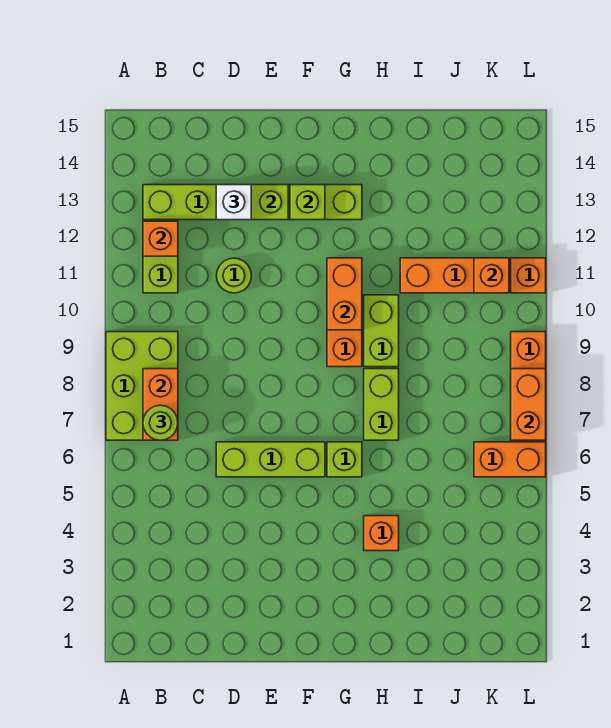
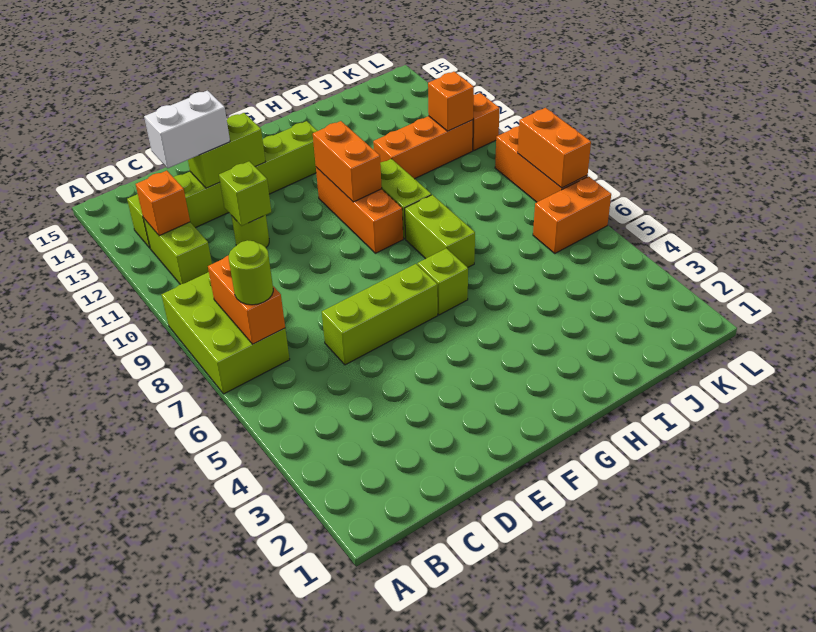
white brick D13 level 3 -> white brick C13:D13 level 3
lime brick F13 level 2 -> lime brick D11 level 2
orange brick H4 level 1 -> none

